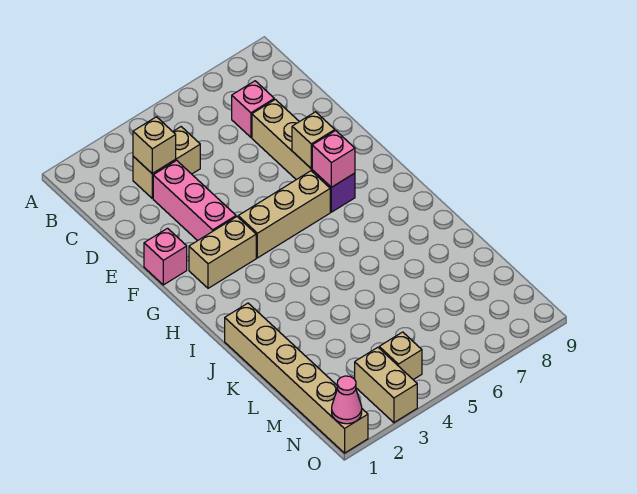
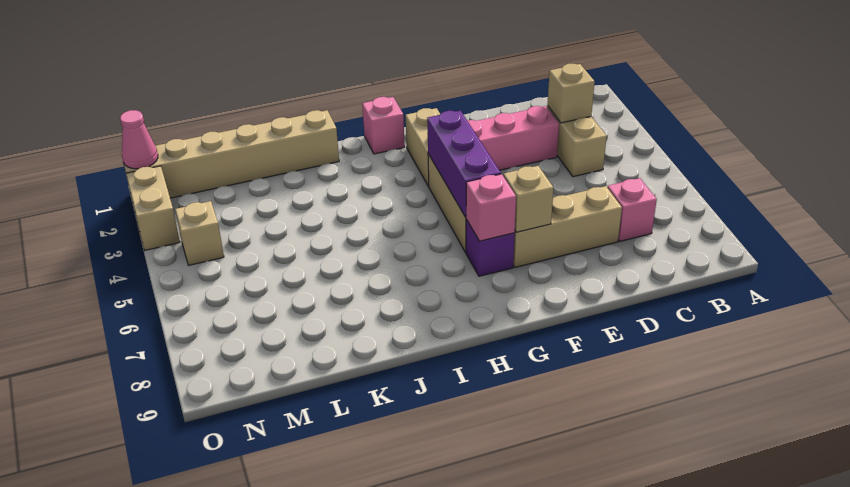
pink brick F1 level 1 -> pink brick H1 level 1
none -> purple brick G4:G6 level 2
tan brick N3:O3 level 1 -> tan brick O2:O3 level 1

